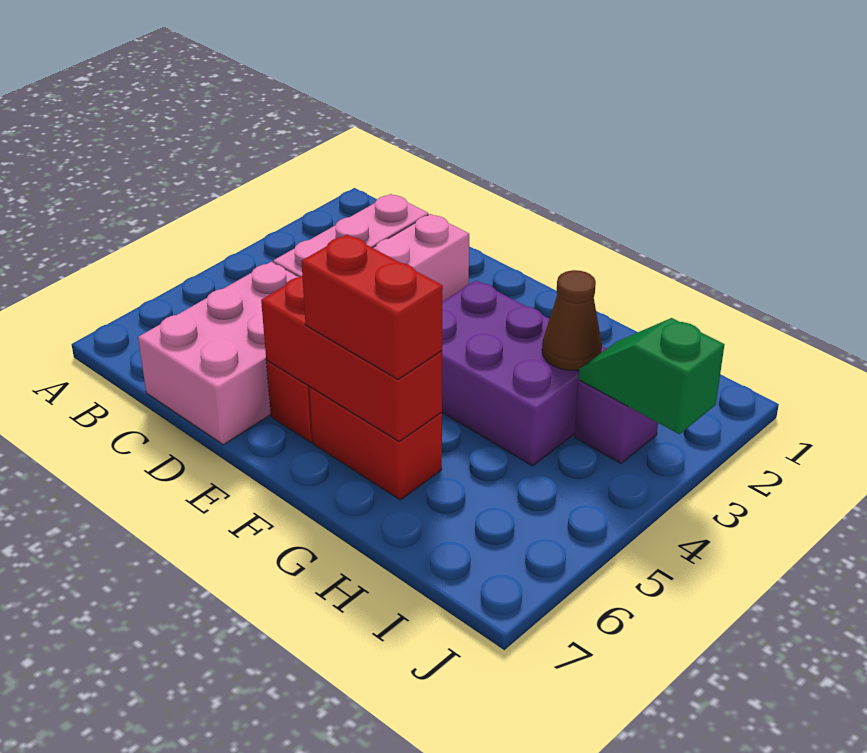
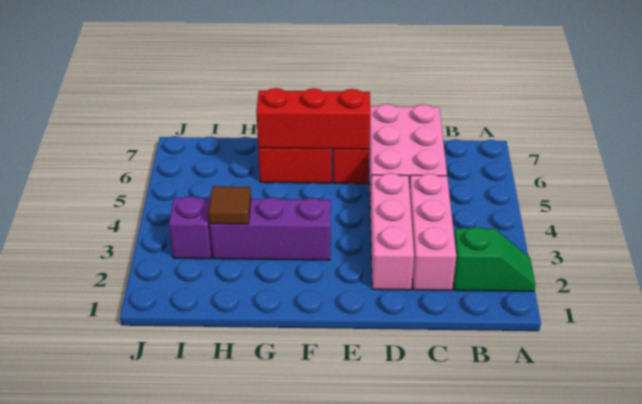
purple brick F3:H4 level 1 -> purple brick F3:H3 level 1
red brick F6:G6 level 3 -> none
brown cone H3 level 2 -> brown tile H3 level 2
green slope I3:J3 level 2 top J -> green slope A2:B2 level 1 top B

